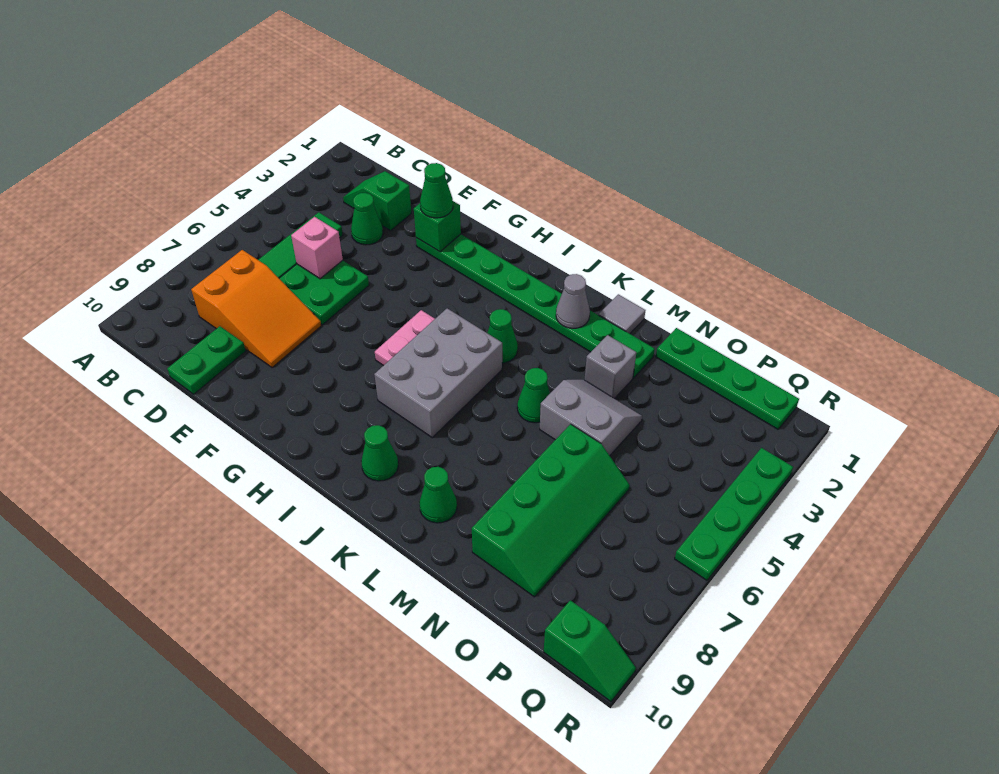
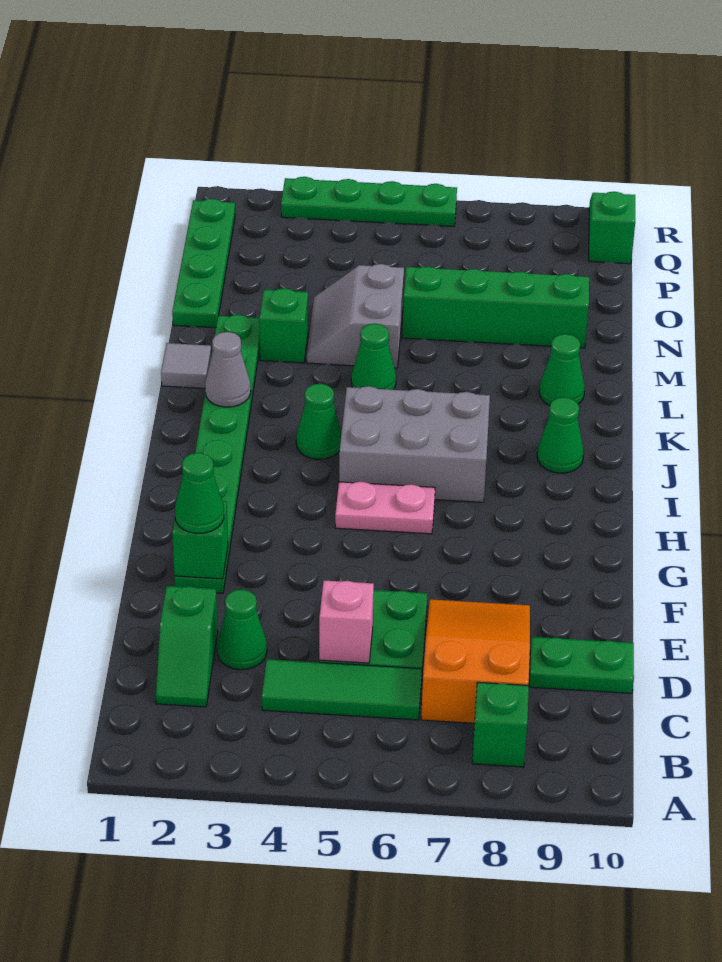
none -> green brick B8 level 1
grey brick M3 level 1 -> green brick M3 level 1

